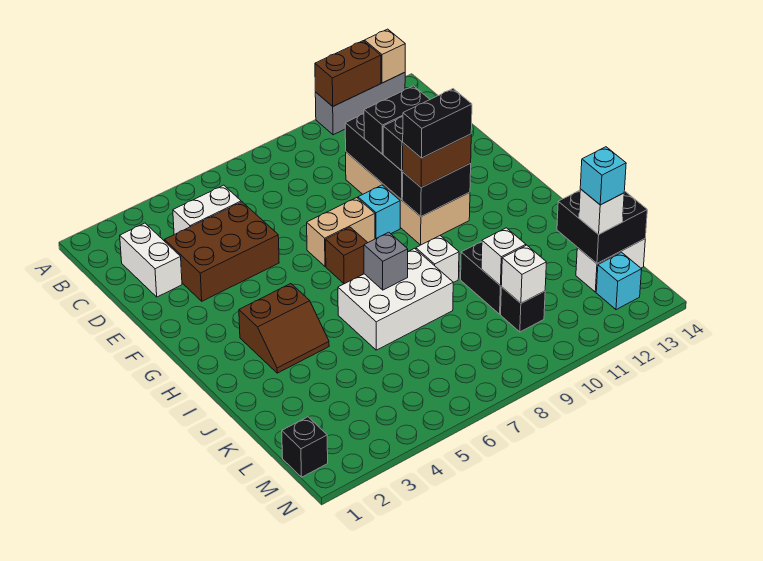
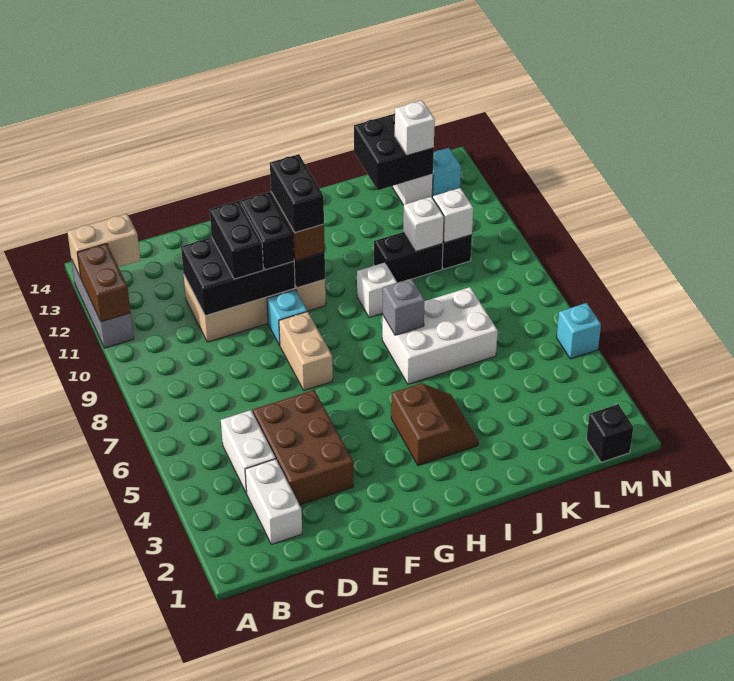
tan brick A13 level 2 -> tan brick A13:B13 level 2
white brick C2:D2 level 1 -> white brick C2:C3 level 1
brown brick G7 level 1 -> none
white brick I6:J8 level 1 -> white brick I6:K7 level 1
cyan brick L13 level 4 -> cyan brick N5 level 1

